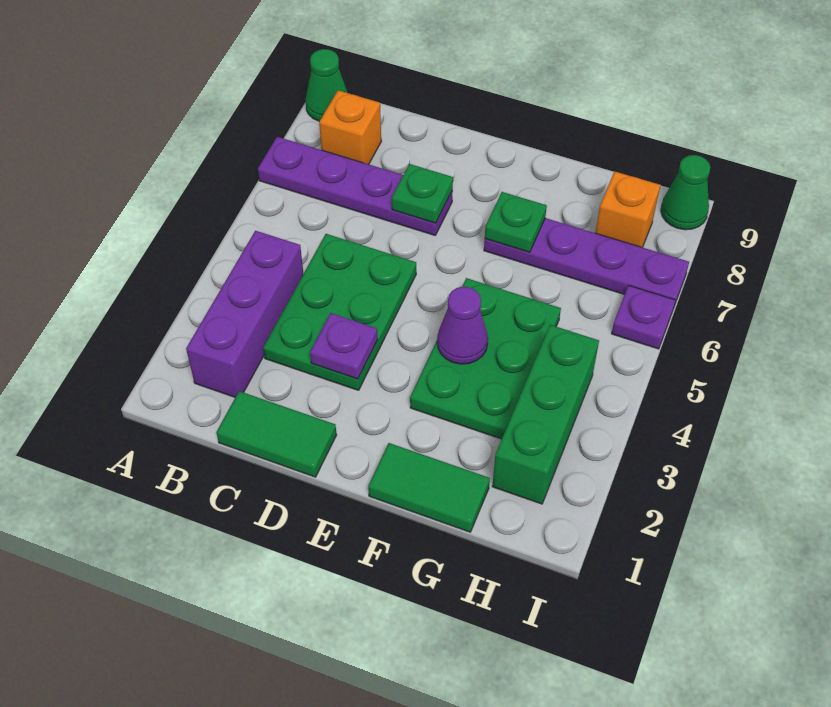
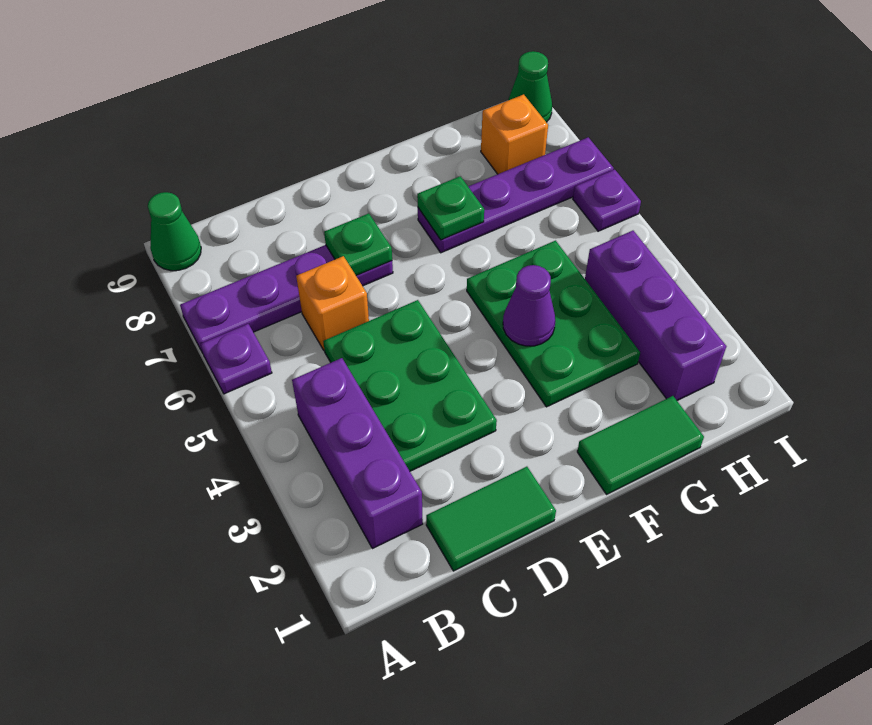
orange brick B8 level 1 -> orange brick C6 level 1
purple plate D3 level 2 -> purple plate A6 level 1
green brick H2:H4 level 1 -> purple brick H2:H4 level 1

